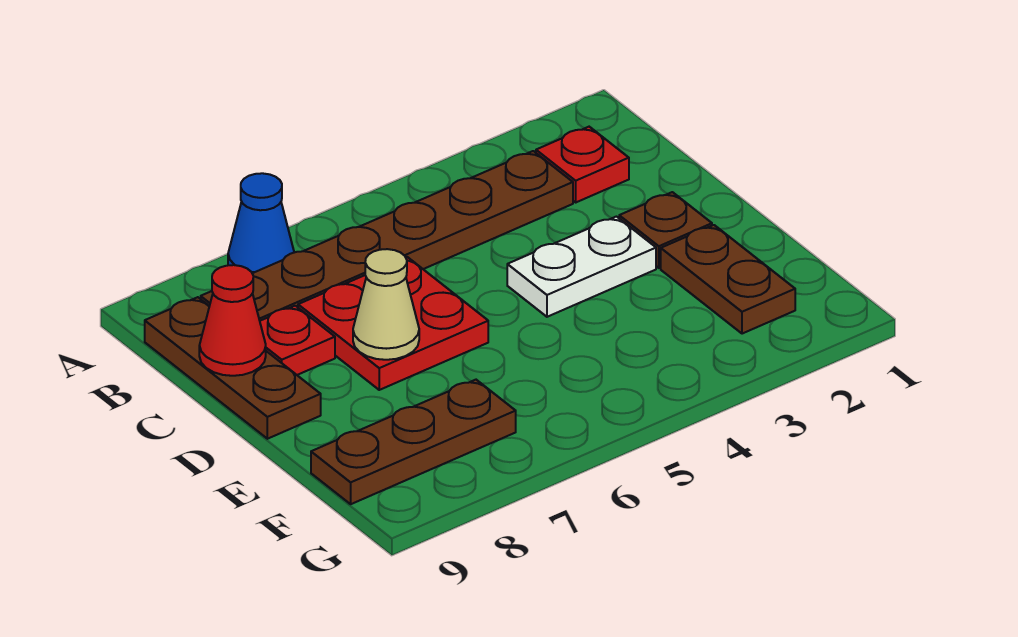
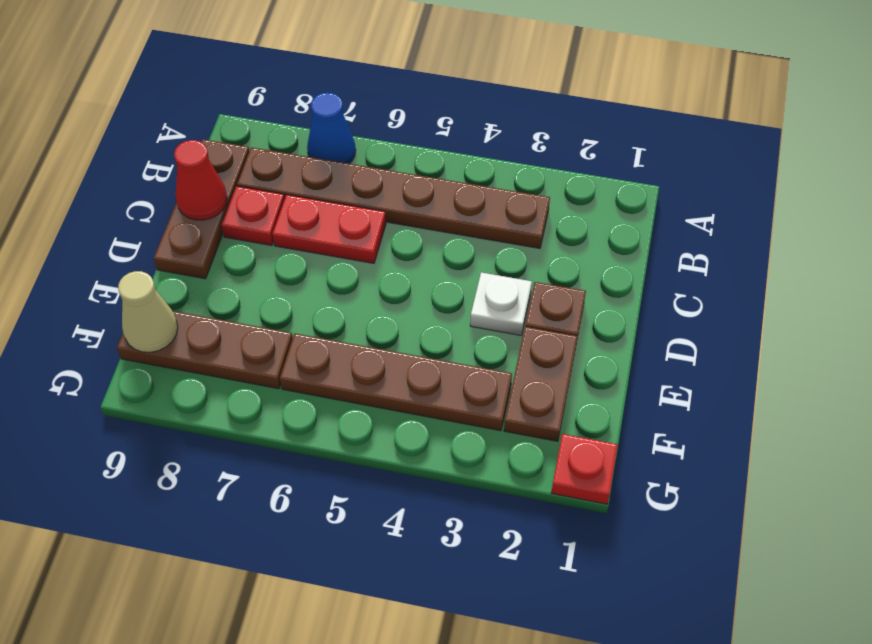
red plate B2 level 1 -> red plate G1 level 1
red plate C6:D7 level 1 -> red plate C6:C7 level 1
white plate D3:D4 level 1 -> white plate D3 level 1
tan cone D7 level 2 -> tan cone F9 level 2
none -> brown plate F3:F6 level 1

